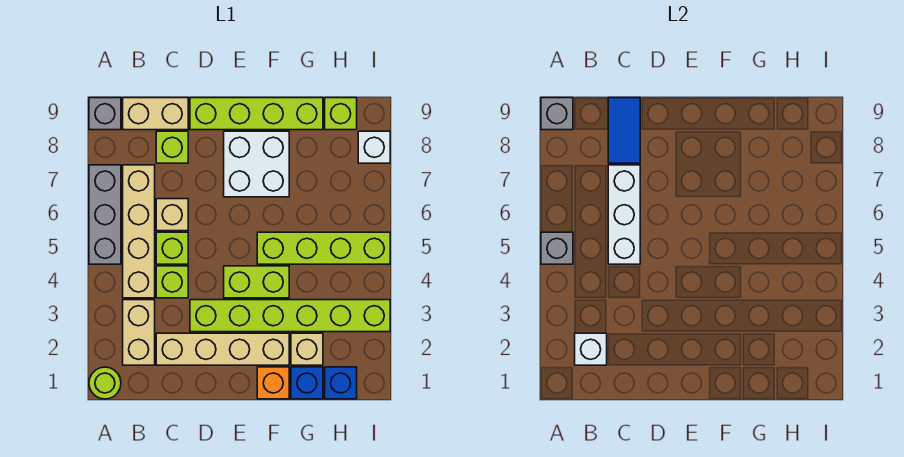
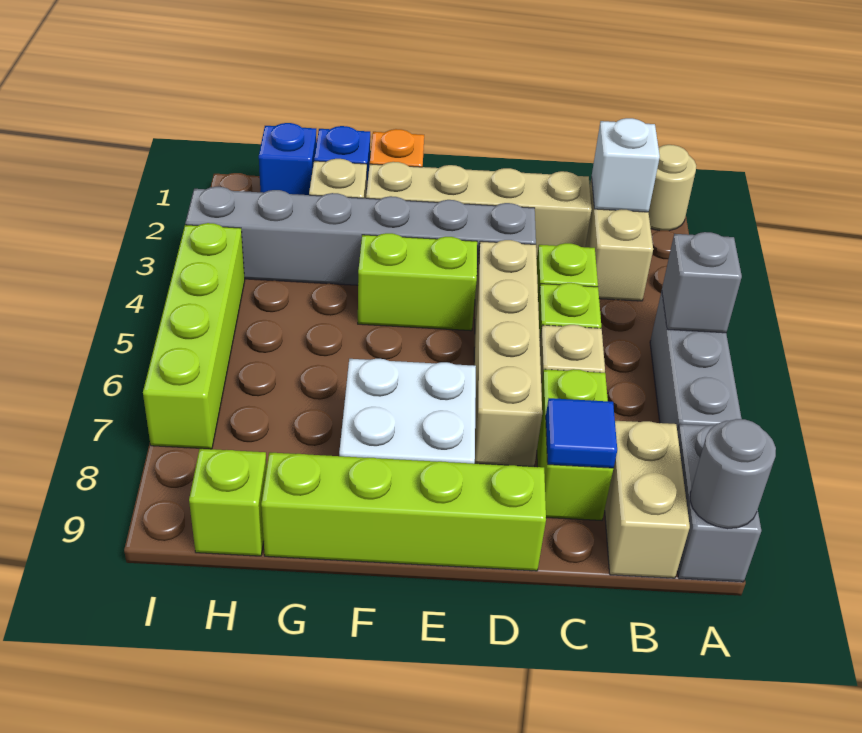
lime round brick A1 level 1 -> tan round brick A1 level 1
grey brick A9 level 1 -> grey brick A8:A9 level 1
grey brick A9 level 2 -> grey round brick A9 level 2
tan brick B4:B7 level 1 -> tan brick D4:D7 level 1
tan brick B9:C9 level 1 -> tan brick B8:B9 level 1
white brick C5:C7 level 2 -> none
lime brick C8 level 1 -> lime brick C7:C8 level 1
blue tile C8:C9 level 2 -> blue tile C8 level 2
lime brick D3:I3 level 1 -> grey brick D3:I3 level 1
lime brick F5:I5 level 1 -> lime brick I4:I7 level 1
white brick I8 level 1 -> none

